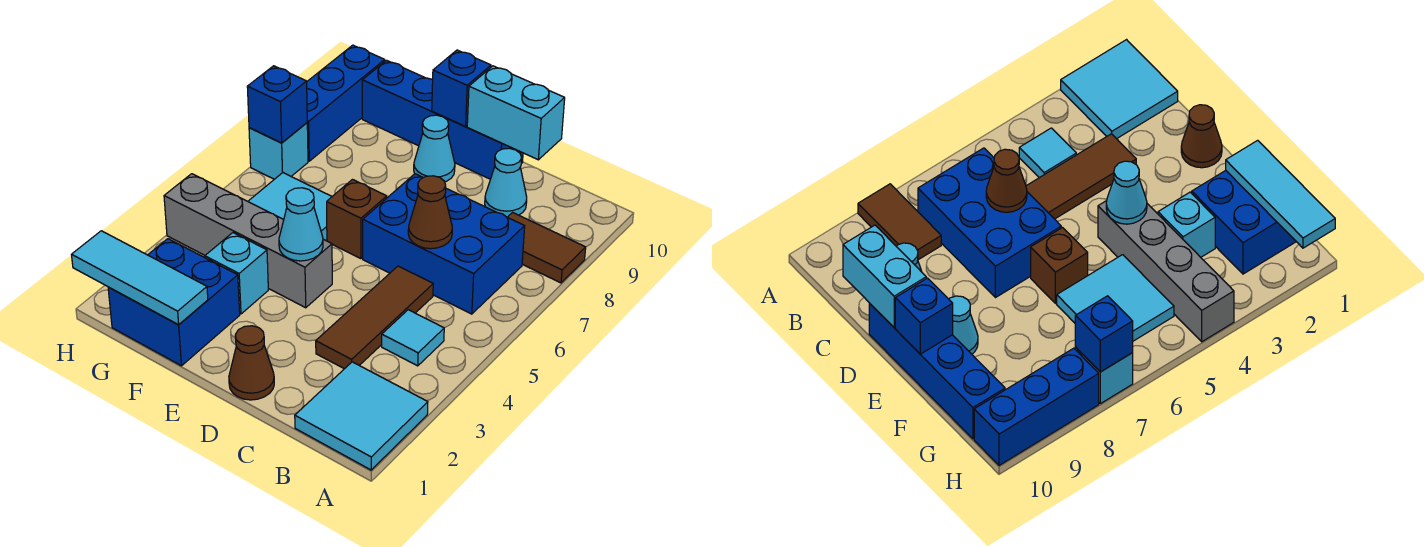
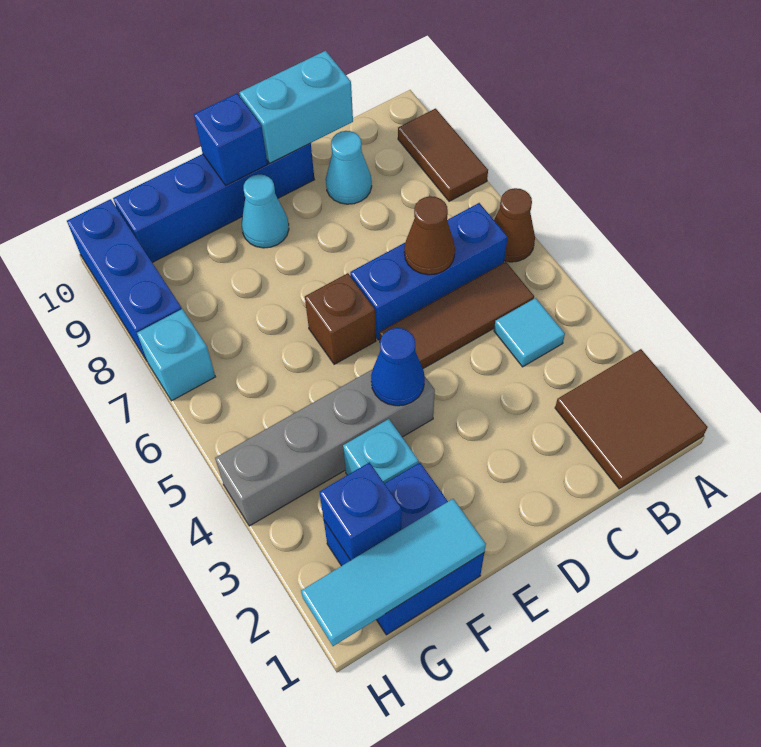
cyan tile A1:B2 level 1 -> brown tile A1:B2 level 1
brown tile A8:B8 level 1 -> brown tile A8:A9 level 1
blue brick B6:D7 level 1 -> blue brick B6:D6 level 1
brown tile C3:C5 level 1 -> brown tile B5:D5 level 1
brown cone D1 level 1 -> brown cone A6 level 1
cyan cone E4 level 2 -> blue cone E4 level 2
cyan tile F5:G6 level 1 -> none
blue brick H7 level 2 -> blue brick G2 level 2

